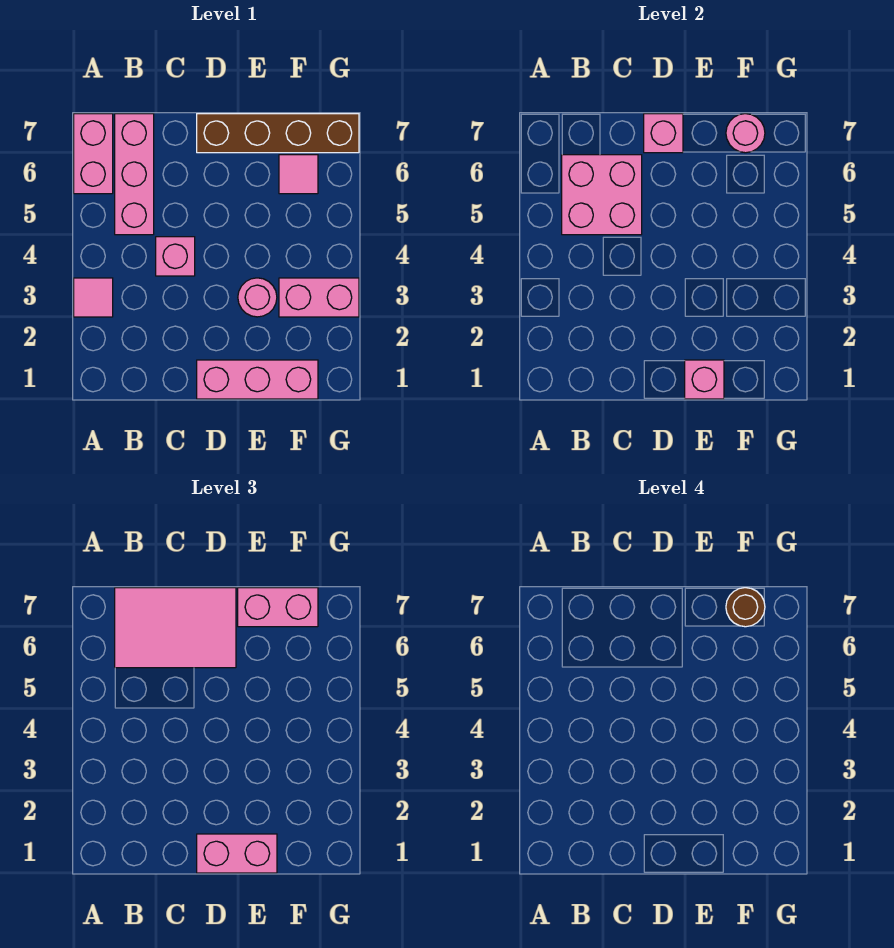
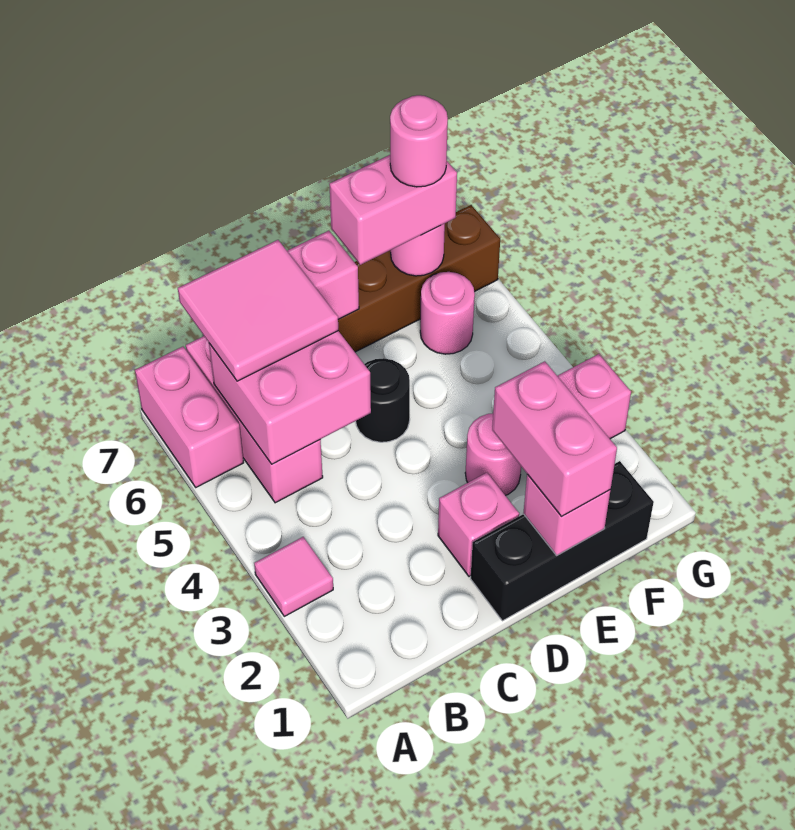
pink tile B6:D7 level 3 -> pink tile B6:C7 level 3
pink brick C4 level 1 -> pink brick D2 level 1
pink brick D1:F1 level 1 -> black brick D1:F1 level 1
pink brick D1:E1 level 3 -> pink brick E1:E2 level 3
none -> black round brick D5 level 1
pink tile F6 level 1 -> pink round brick F6 level 1
brown round brick F7 level 4 -> pink round brick F7 level 4

